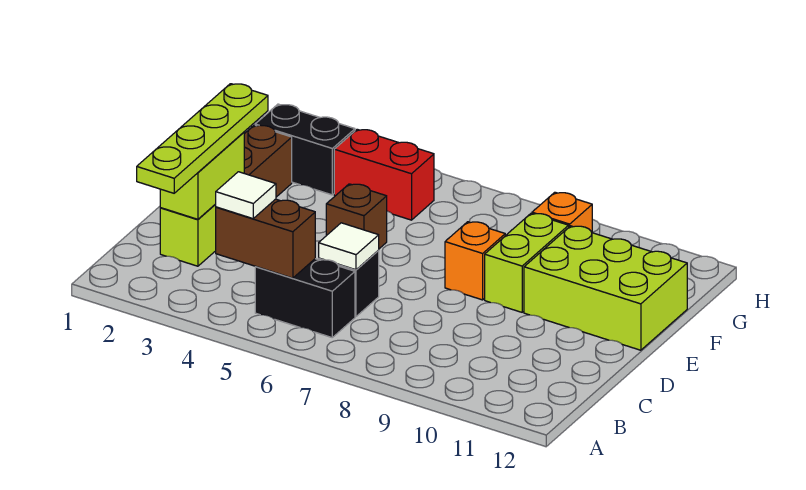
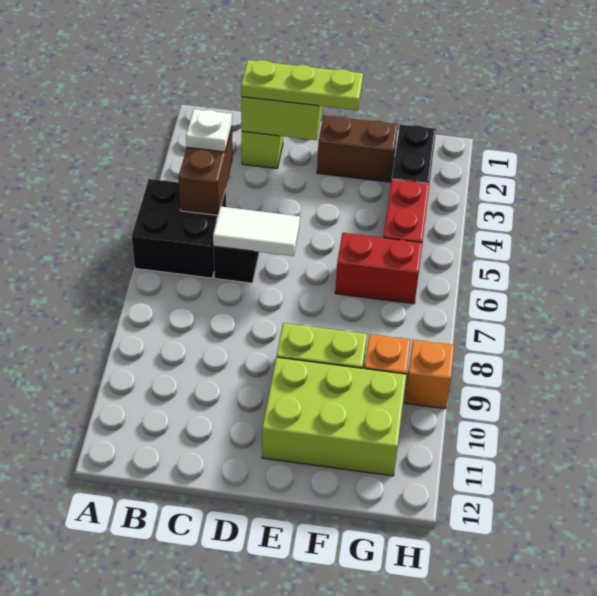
lime plate B2:E2 level 3 -> lime plate C2:E2 level 3
white tile B4 level 3 -> white plate B4 level 3
black brick B5:B6 level 1 -> black brick A5:B6 level 1
white tile C6 level 2 -> white tile C6:D6 level 2
brown brick E5 level 1 -> none
orange brick E8 level 1 -> orange brick H9 level 1
lime brick E10:F12 level 1 -> lime brick E10:G11 level 1
none -> red brick F6:G6 level 1

